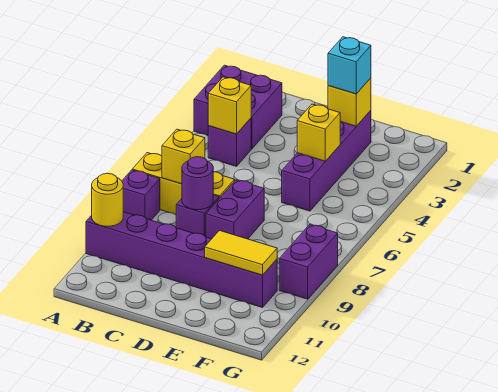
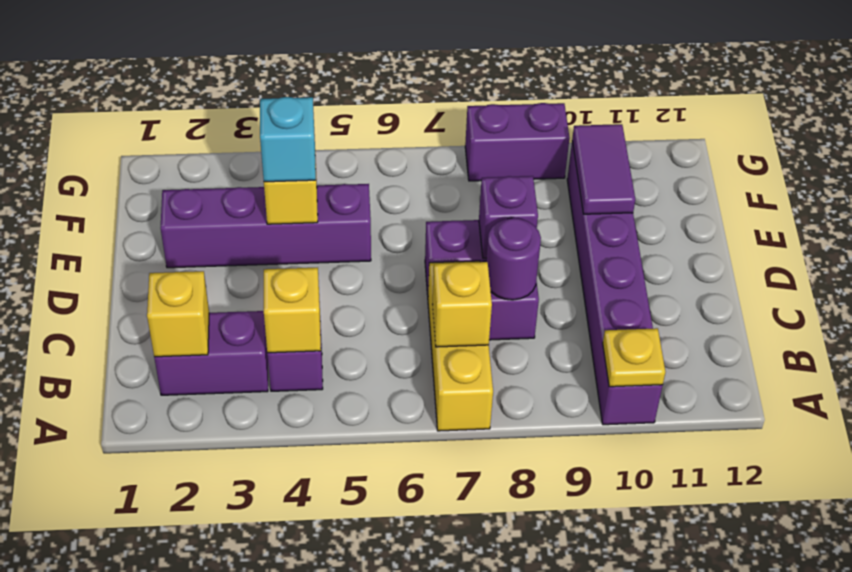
purple brick A2:B3 level 1 -> purple brick B2:B3 level 1
purple brick A8 level 1 -> purple brick D8 level 2
yellow round brick A10 level 2 -> yellow plate A10 level 2
yellow brick E2 level 2 -> yellow brick B2 level 2
cyan brick E2 level 3 -> cyan brick E4 level 3
yellow tile E10:F10 level 2 -> purple tile E10:F10 level 2

